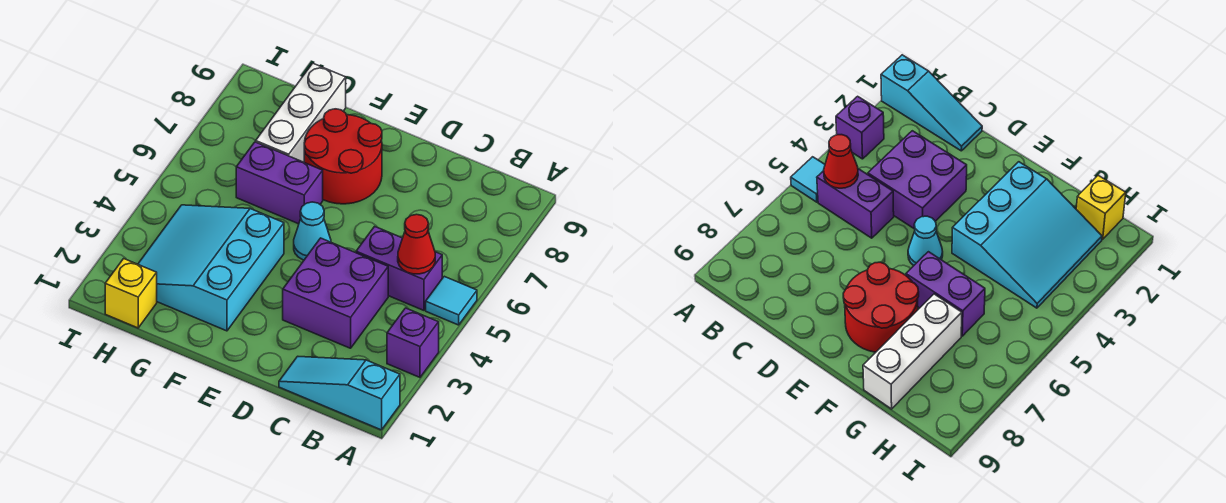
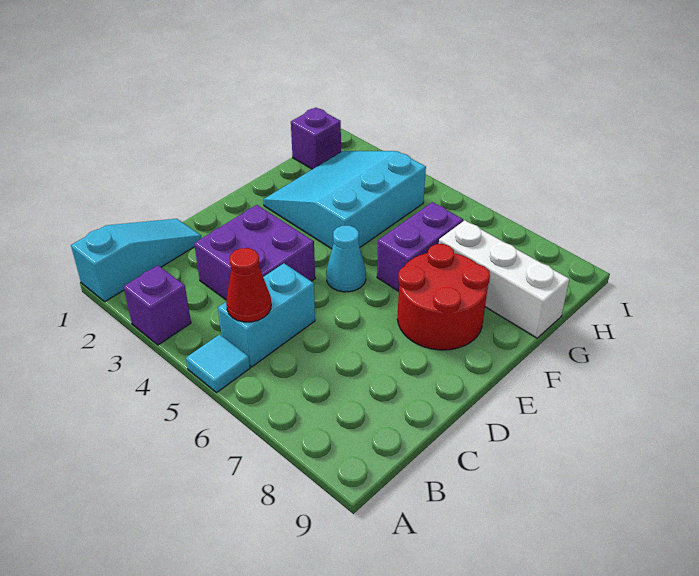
purple brick B5:C5 level 1 -> cyan brick B5:C5 level 1
cyan slope F2:H4 level 1 top F -> cyan slope F2:H4 level 1 top 4
yellow brick H1 level 1 -> purple brick H1 level 1

